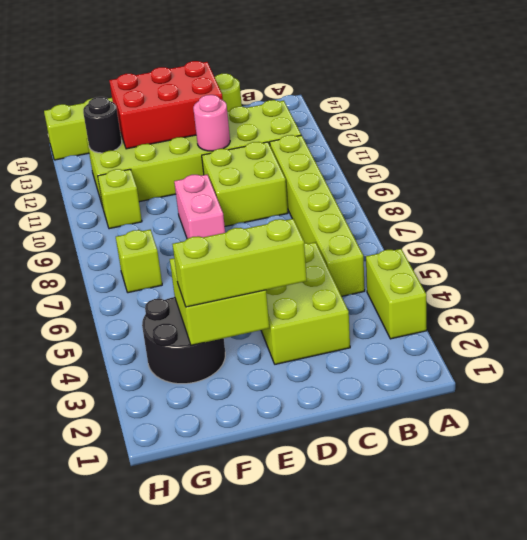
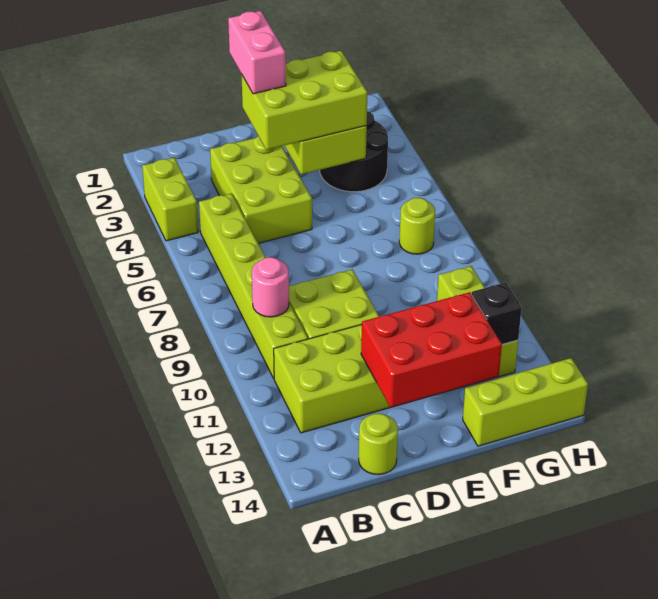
lime brick D3:F3 level 3 -> lime brick D3:F4 level 3
pink round brick D11 level 2 -> pink round brick B9 level 2
pink brick E8:E9 level 1 -> pink brick D2:D3 level 4
lime brick G7 level 1 -> lime round brick G7 level 1
black round brick G12 level 2 -> black brick G12 level 2

